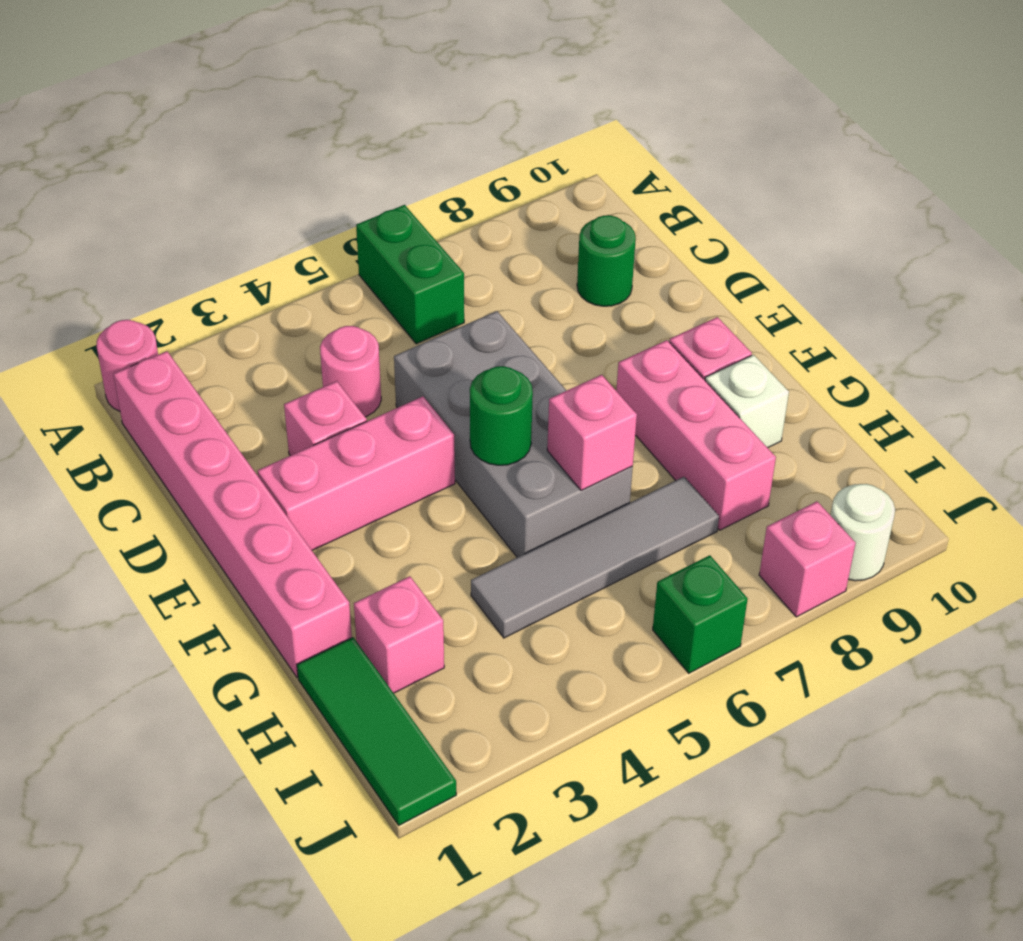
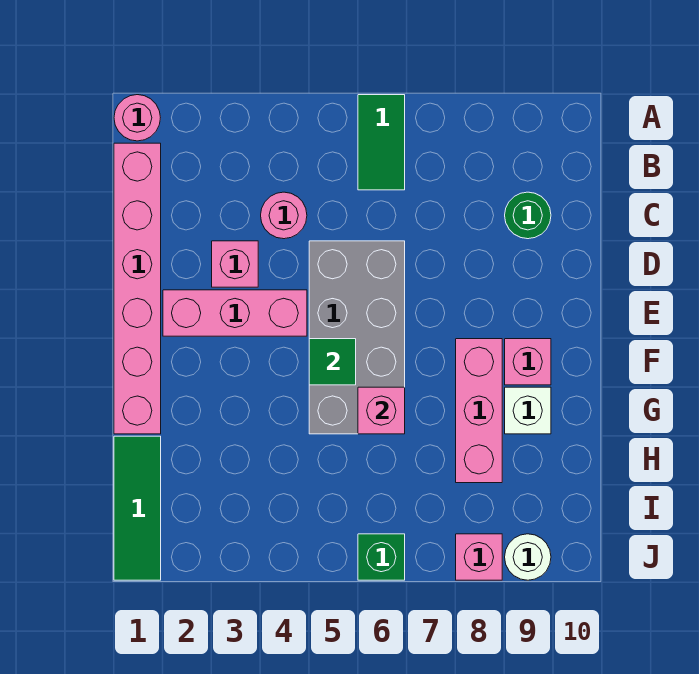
green brick A6:B6 level 1 -> green tile A6:B6 level 1
green round brick F5 level 2 -> green tile F5 level 2
pink brick H2 level 1 -> none
grey tile H4:H7 level 1 -> none

